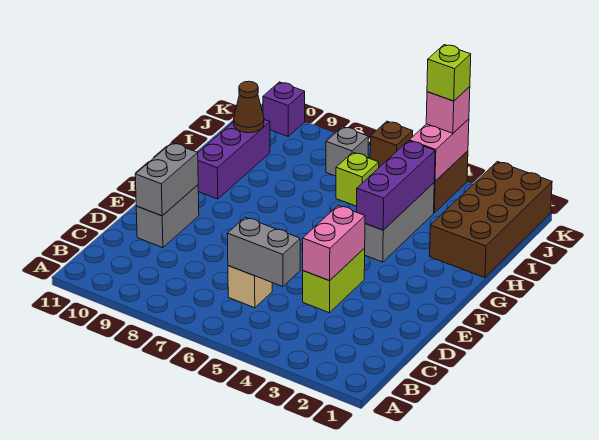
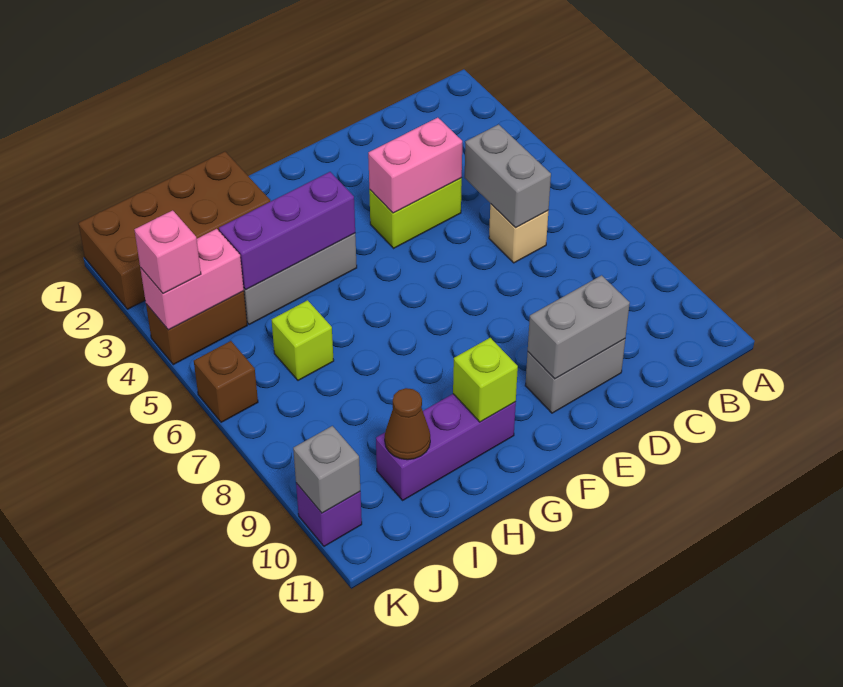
grey brick J7 level 1 -> grey brick K10 level 2
lime brick K4 level 4 -> lime brick G10 level 2

